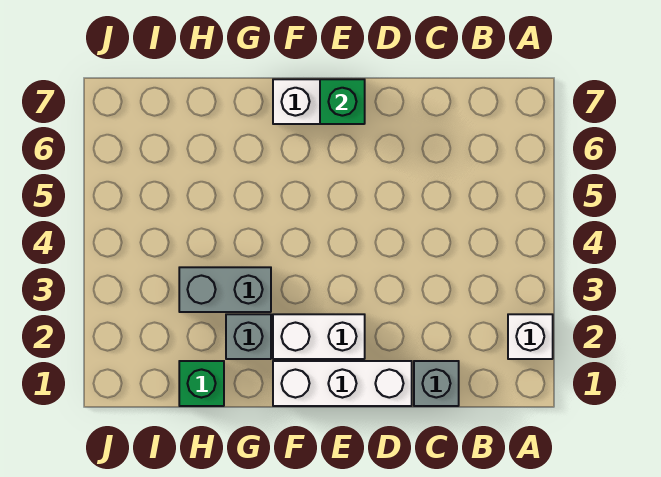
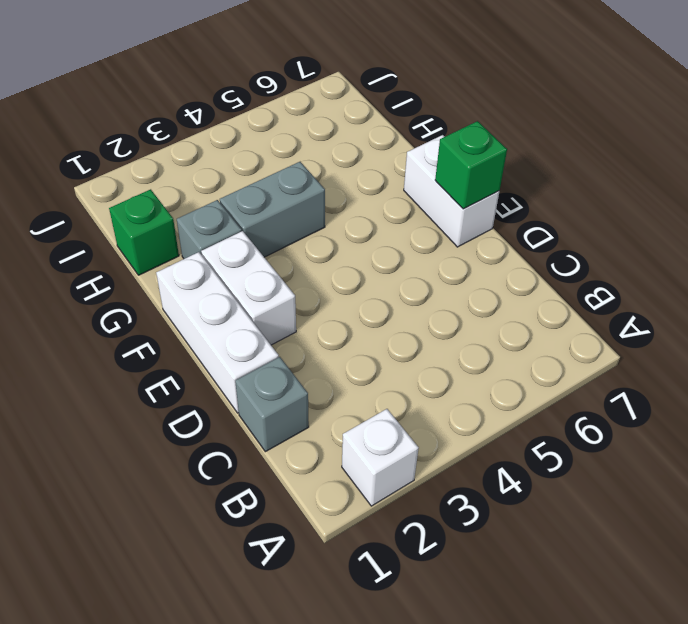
grey brick G3:H3 level 1 -> grey brick G3:G4 level 1

